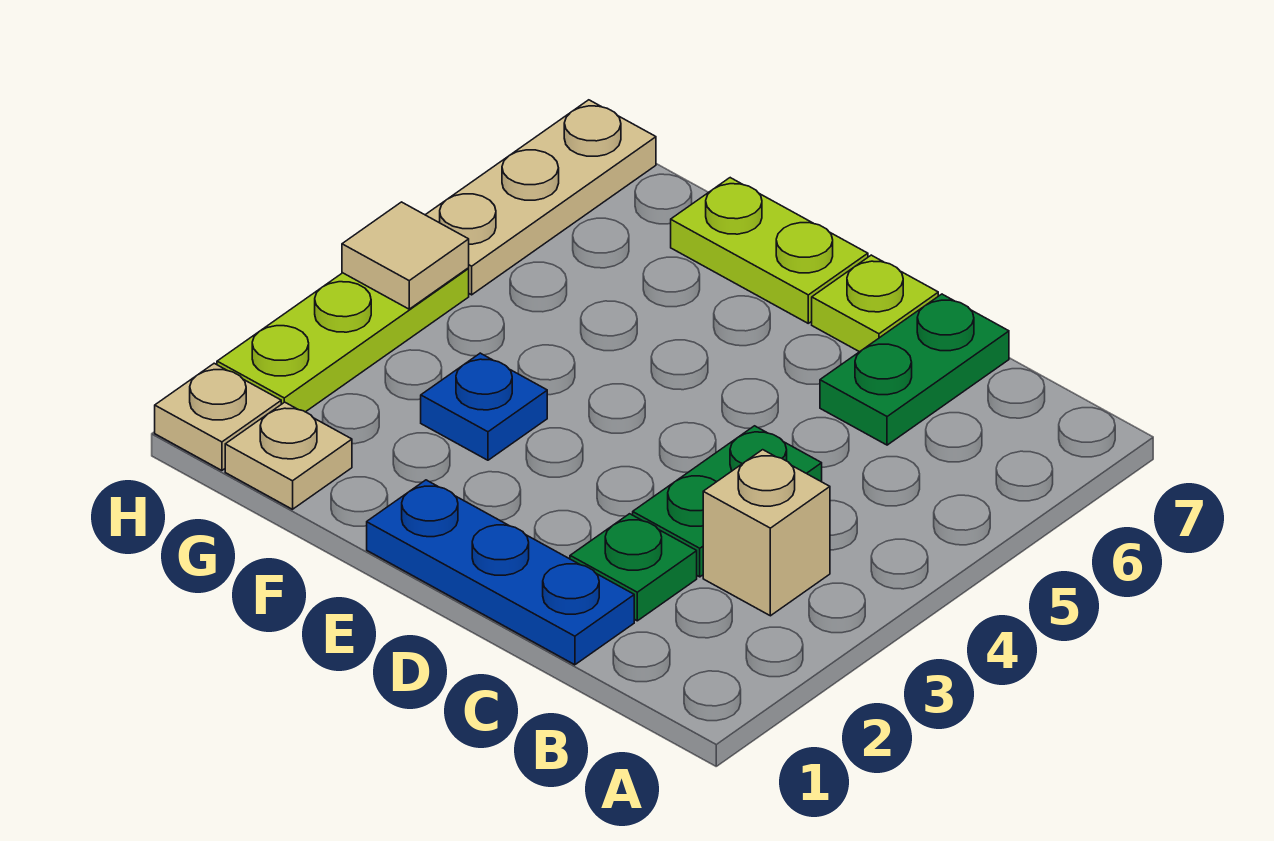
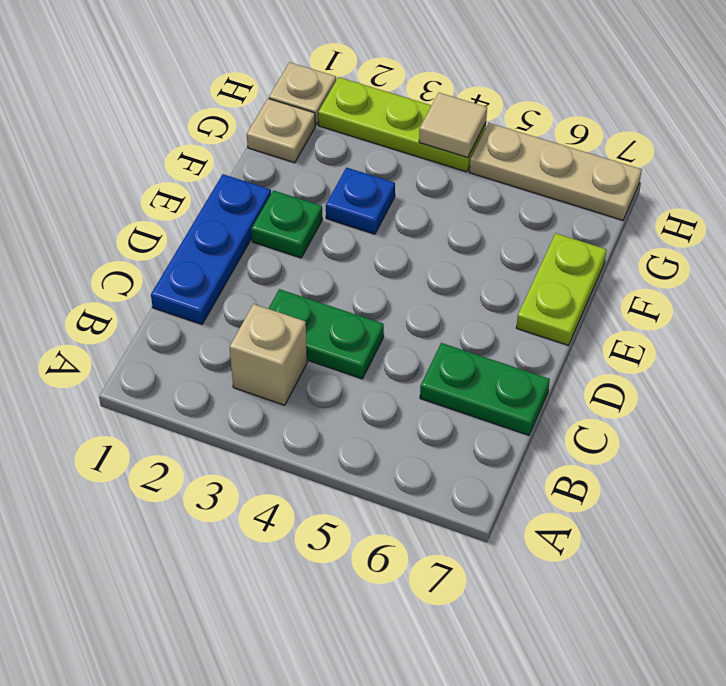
green plate C2 level 1 -> green plate E2 level 1
lime plate D7 level 1 -> none

